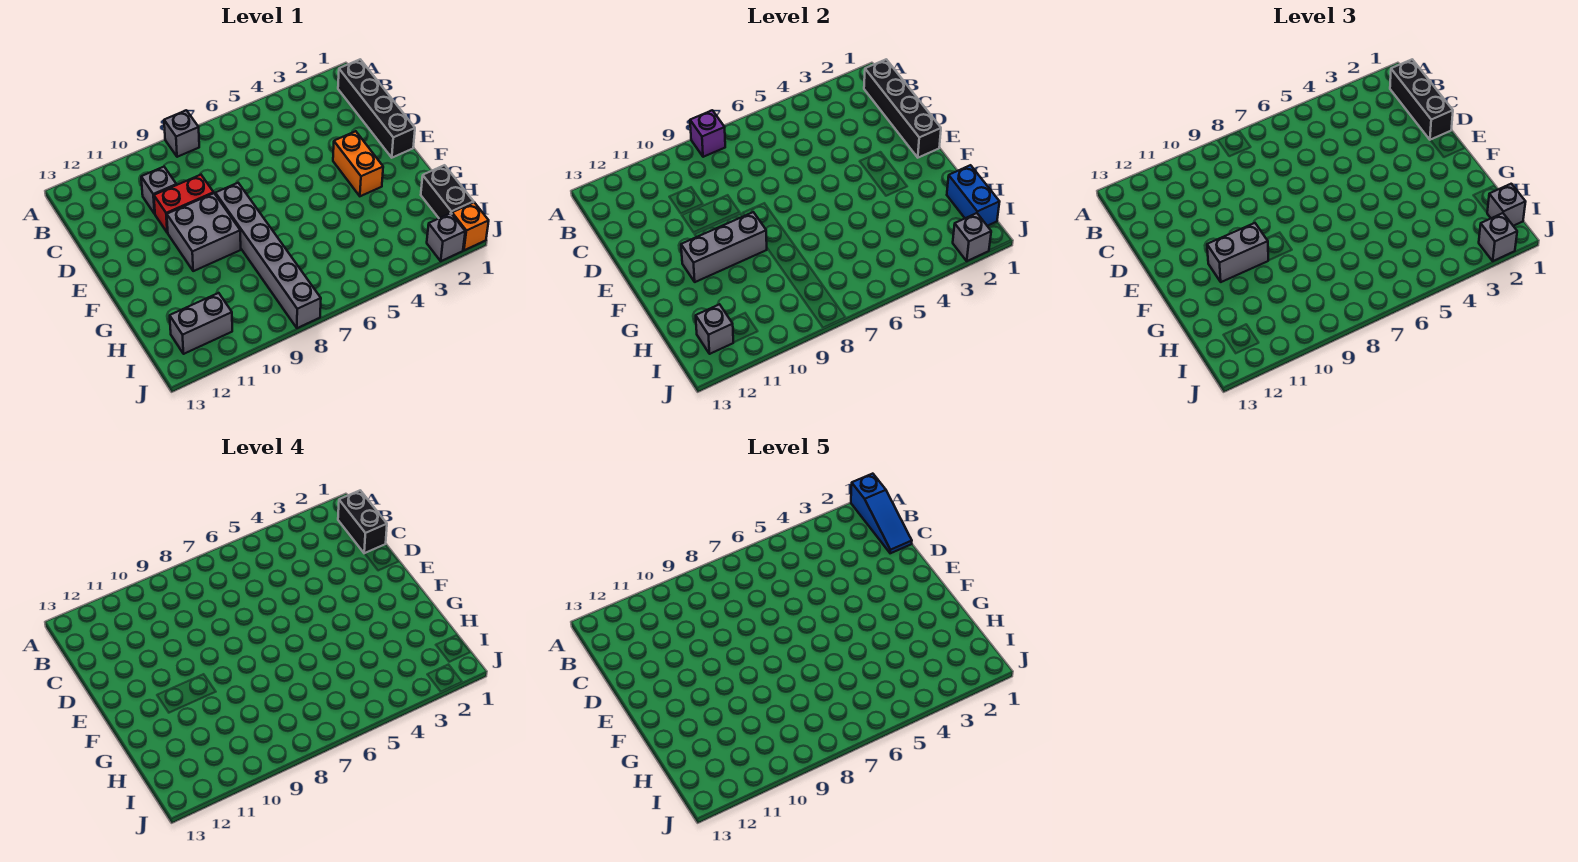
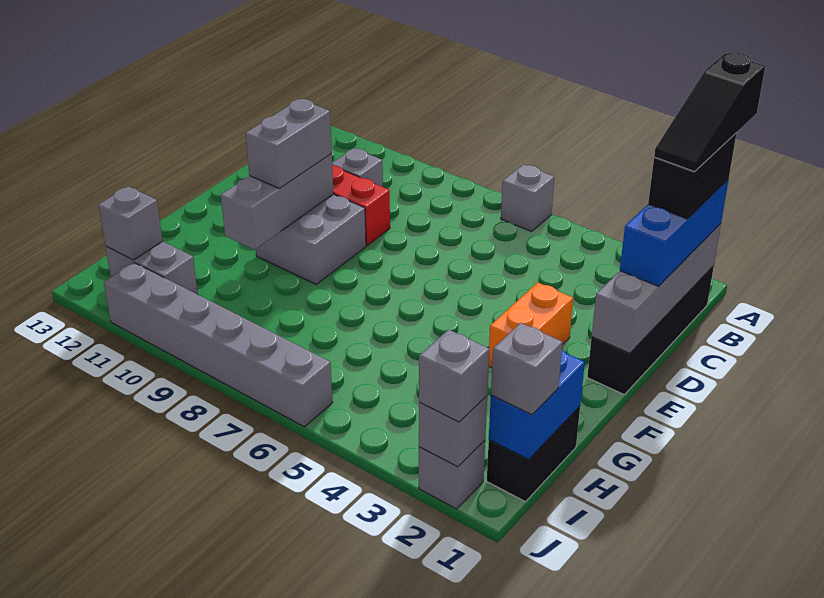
blue slope A1:C1 level 5 top A -> black slope A1:C1 level 5 top A
grey brick A8 level 1 -> grey brick A6 level 1
purple brick A8 level 2 -> none
black brick B1:E1 level 2 -> grey brick B1:E1 level 2
black brick B1:D1 level 3 -> blue brick B1:D1 level 3
grey brick E8:J8 level 1 -> grey brick J6:J11 level 1
grey brick F9:F11 level 2 -> grey brick E10:G10 level 2
grey brick F10:F11 level 3 -> grey brick E10:F10 level 3
orange brick J1 level 1 -> none

